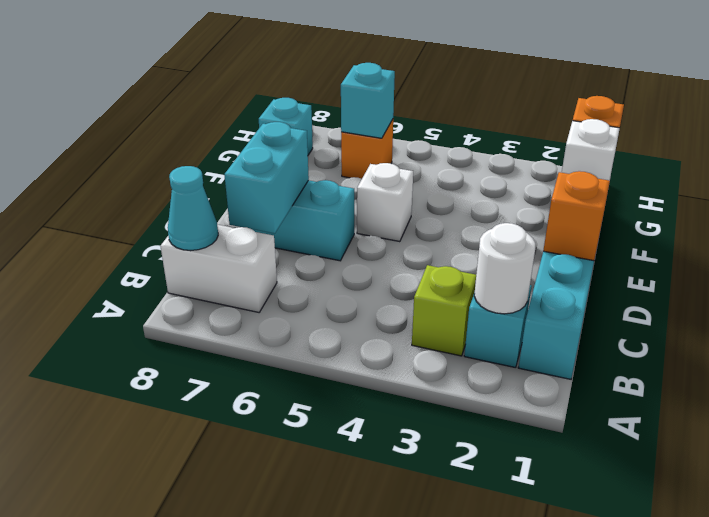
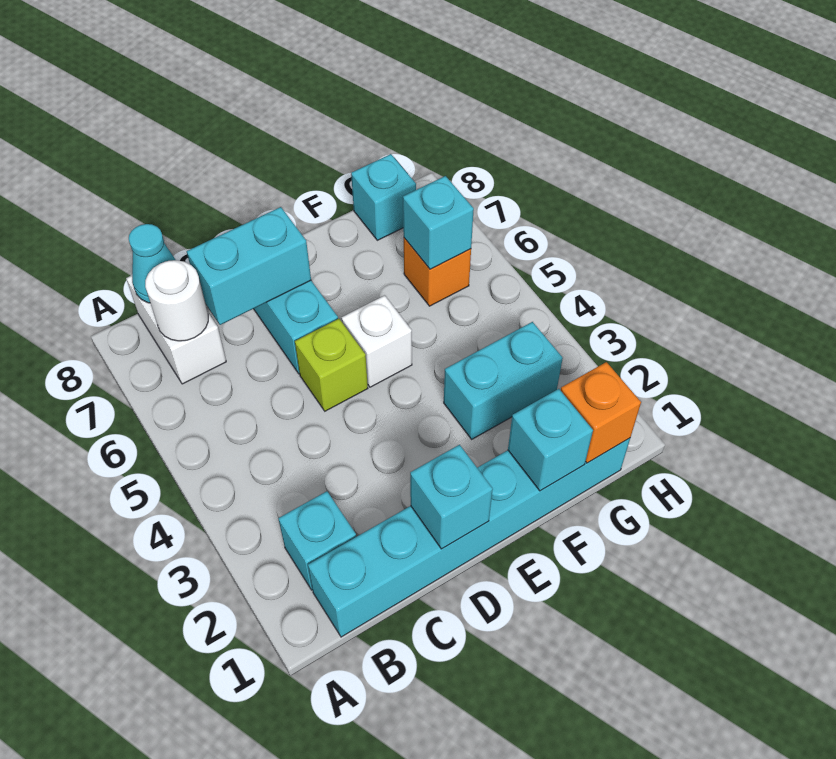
white round brick B2 level 2 -> white round brick B7 level 2
lime brick B3 level 1 -> lime brick D5 level 1
orange brick D1 level 2 -> cyan brick D1 level 2
white brick F1 level 2 -> cyan brick F1 level 2
none -> cyan brick F3:G3 level 1

